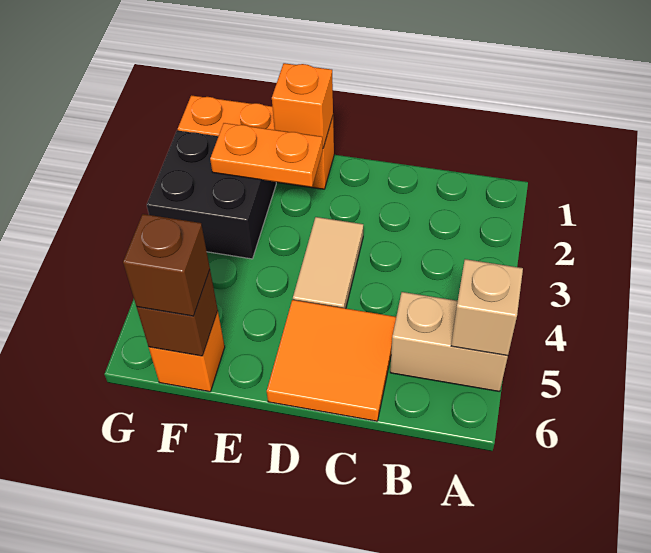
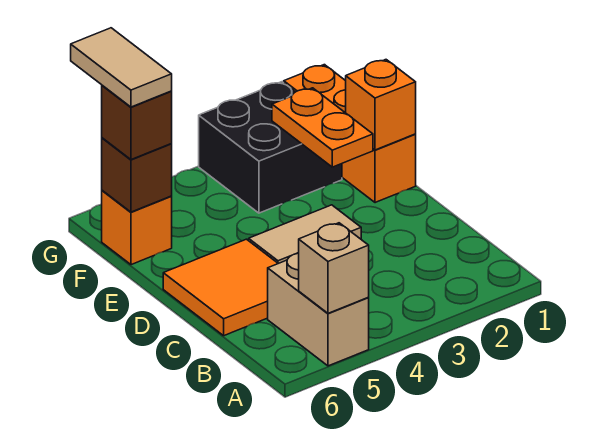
none -> tan tile F6:G6 level 4

